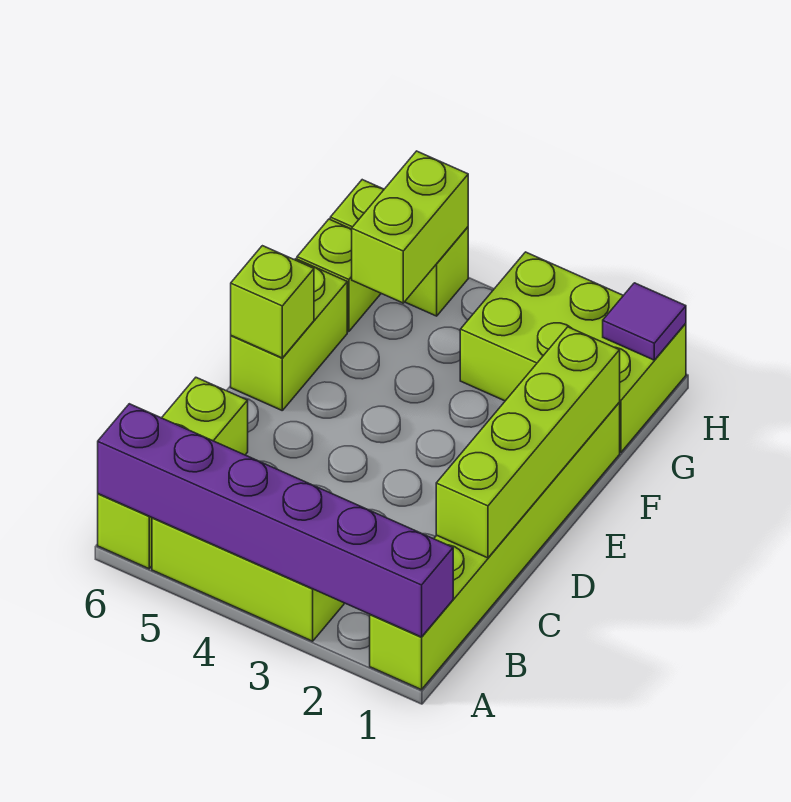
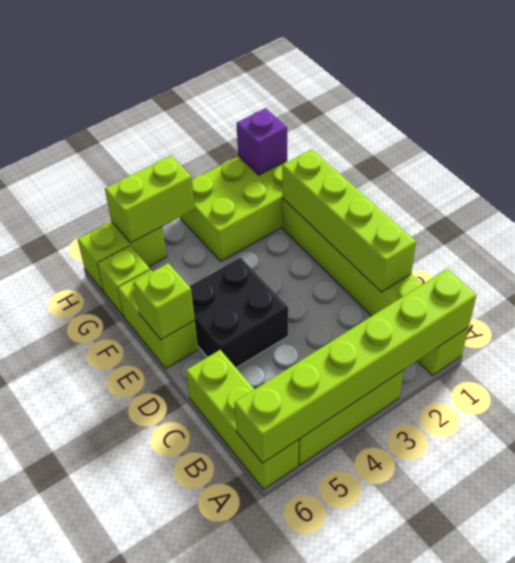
purple brick A1:A6 level 2 -> lime brick A1:A6 level 2
none -> black brick D4:E5 level 1
lime brick G5:H5 level 2 -> lime brick H4:H5 level 2
purple tile H1 level 2 -> purple brick H1 level 2

